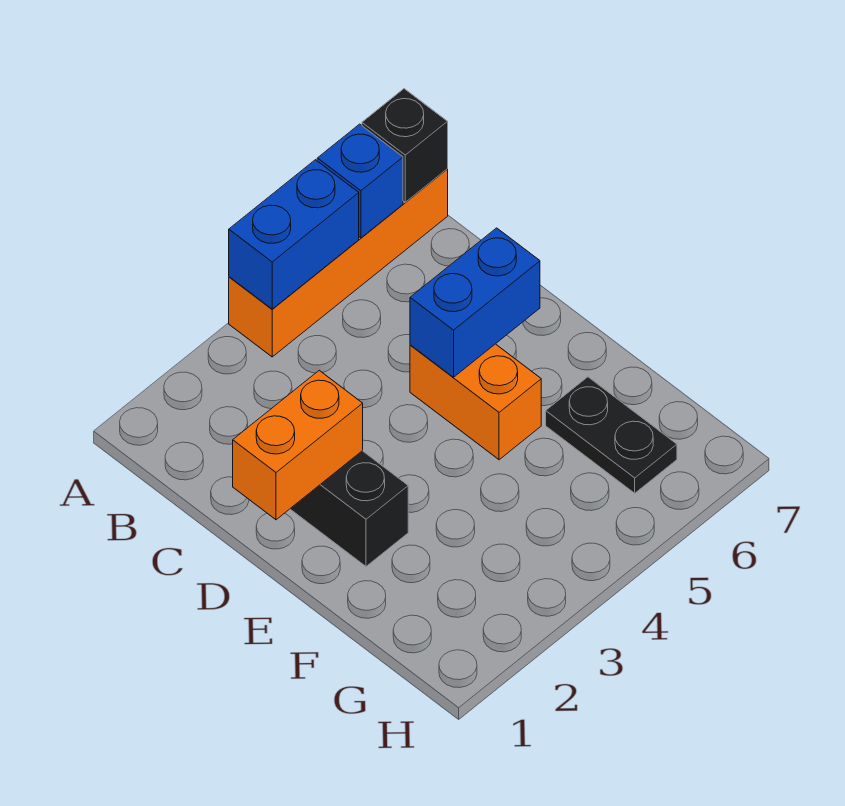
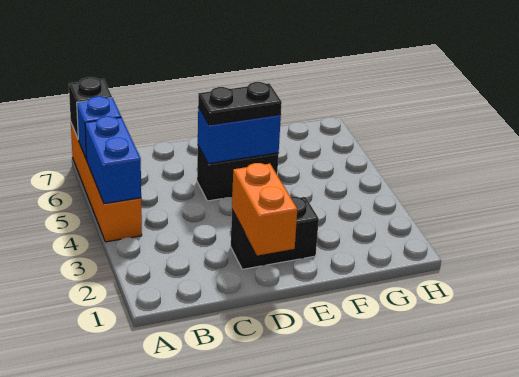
orange brick D5:E5 level 1 -> black brick D5:E5 level 1
blue brick D5:D6 level 2 -> blue brick D5:E5 level 2
black plate F6:G6 level 1 -> black plate D5:E5 level 3

